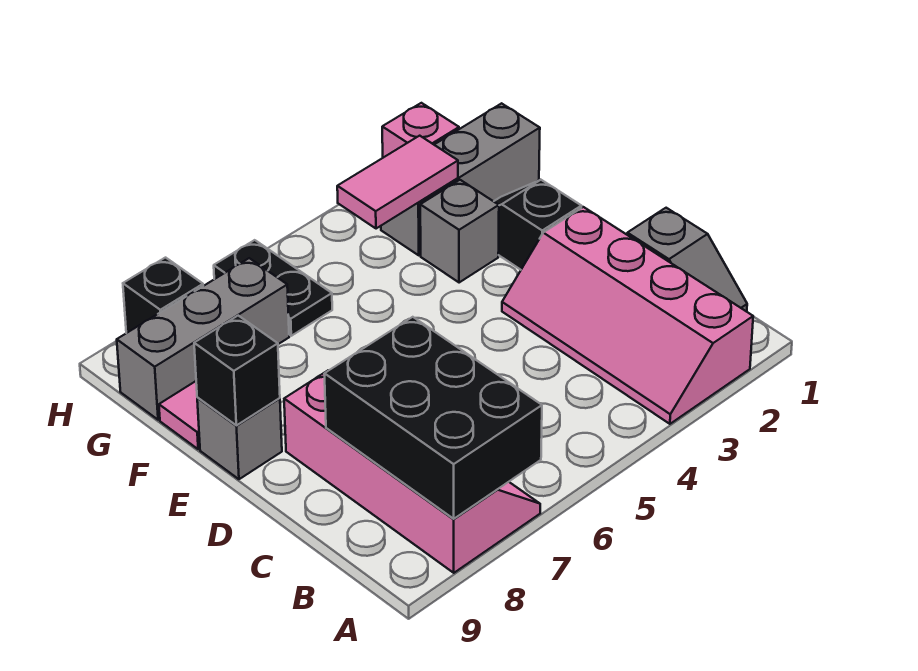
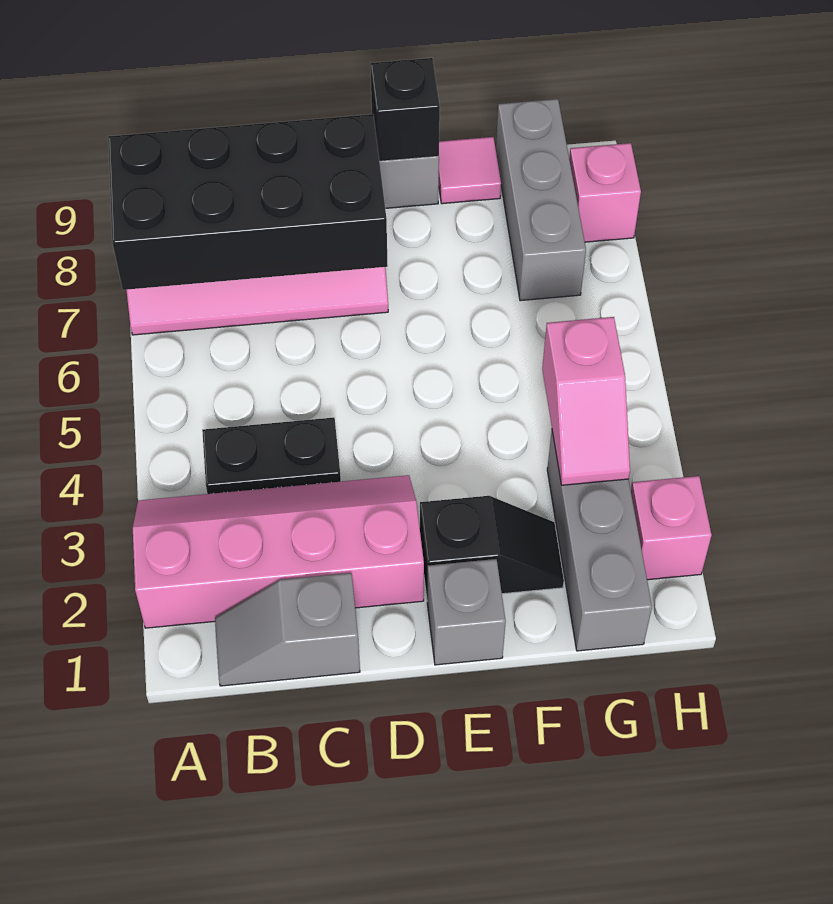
black brick A7:C8 level 2 -> black brick A7:D8 level 2
grey brick F3 level 1 -> grey brick E1 level 1
pink tile G3:G4 level 2 -> pink slope G3:G4 level 2 top 4
black plate G6:H6 level 1 -> black plate B4:C4 level 1
black brick H8 level 1 -> pink brick H8 level 1

